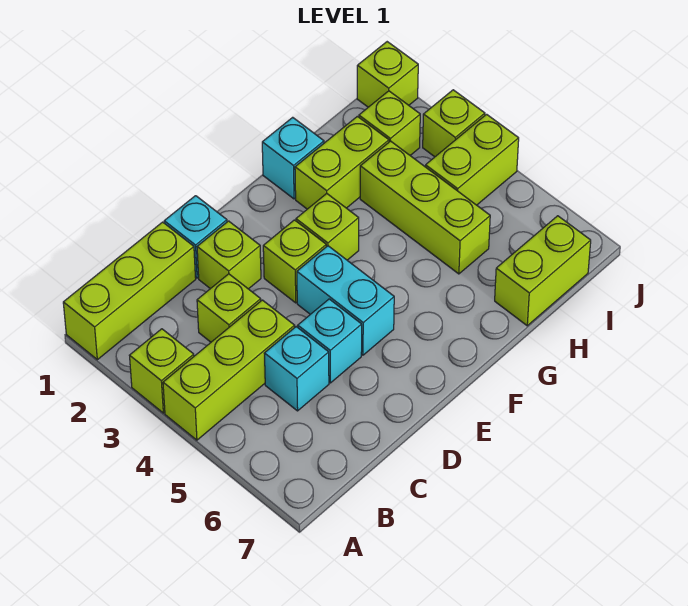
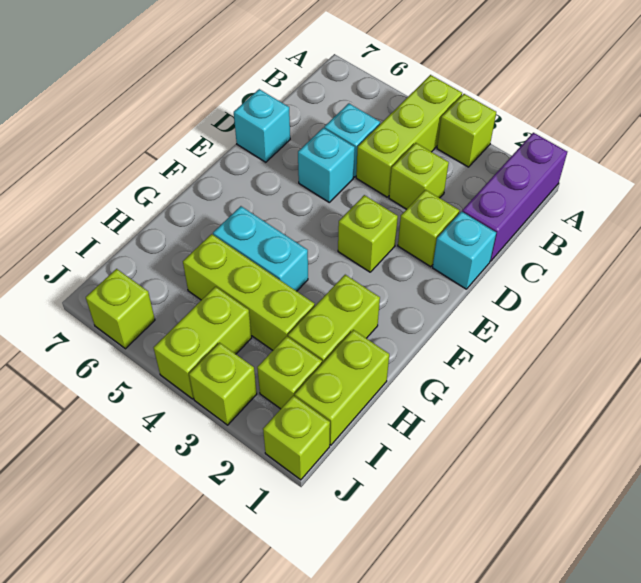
lime brick A1:C1 level 1 -> purple brick A1:C1 level 1
cyan brick E4:E5 level 1 -> cyan brick G4:G5 level 1
lime brick F3 level 1 -> lime brick J6 level 1
cyan brick G1 level 1 -> cyan brick D7 level 1
lime brick H7:I7 level 1 -> lime brick H1:I1 level 1

